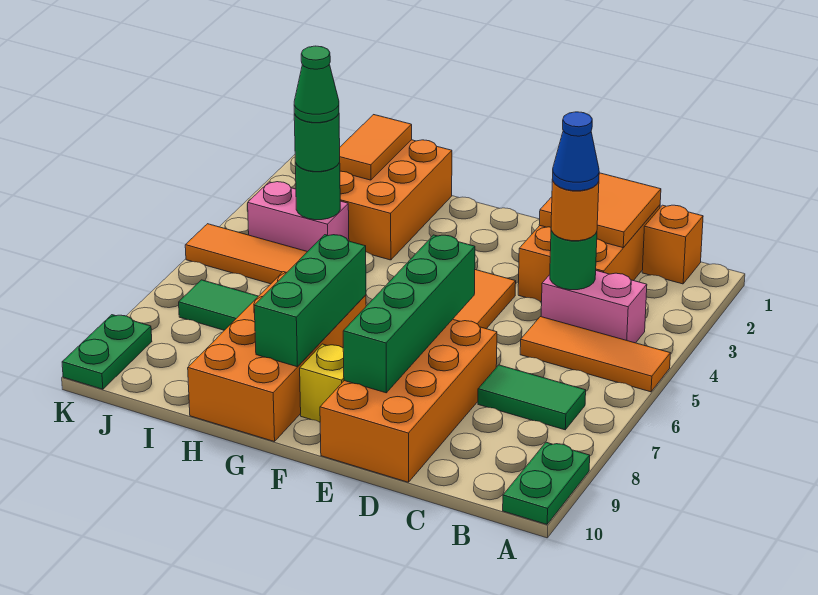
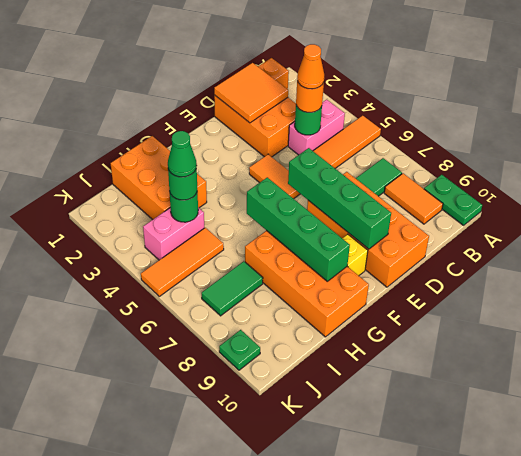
blue cone C4 level 4 -> orange cone C4 level 4
green brick G7:G9 level 2 -> green brick G6:G9 level 2
orange tile I1:I2 level 2 -> orange tile B8:B9 level 1
green plate K9:K10 level 1 -> green plate K9 level 1

